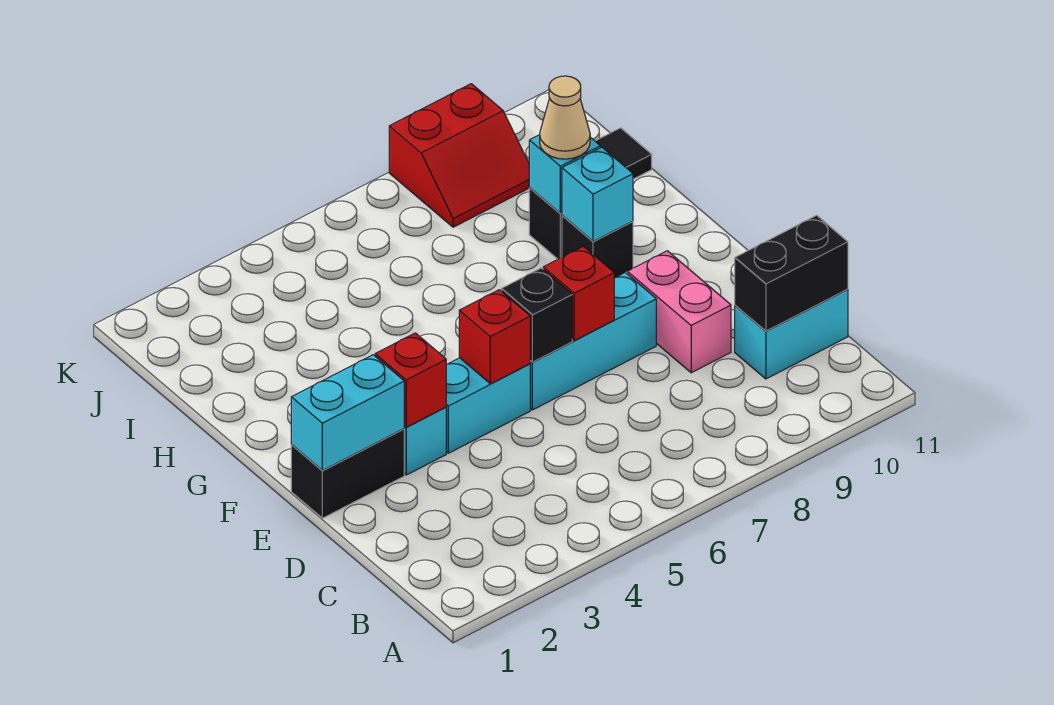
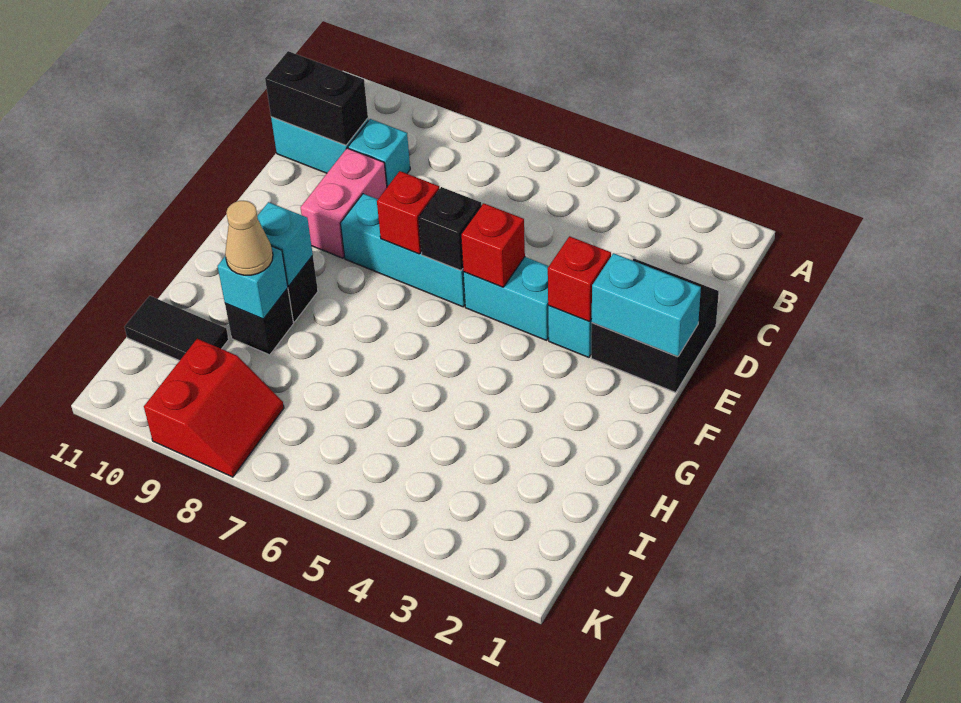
none -> cyan brick C9 level 1
black brick E1:E2 level 1 -> black brick D1:E2 level 1
red slope J8:K9 level 1 top K -> red slope J8:K9 level 1 top 9

